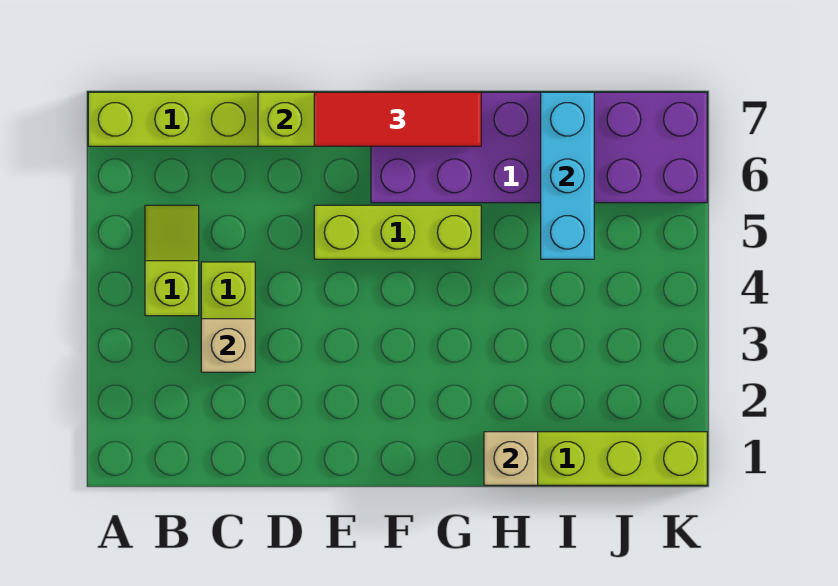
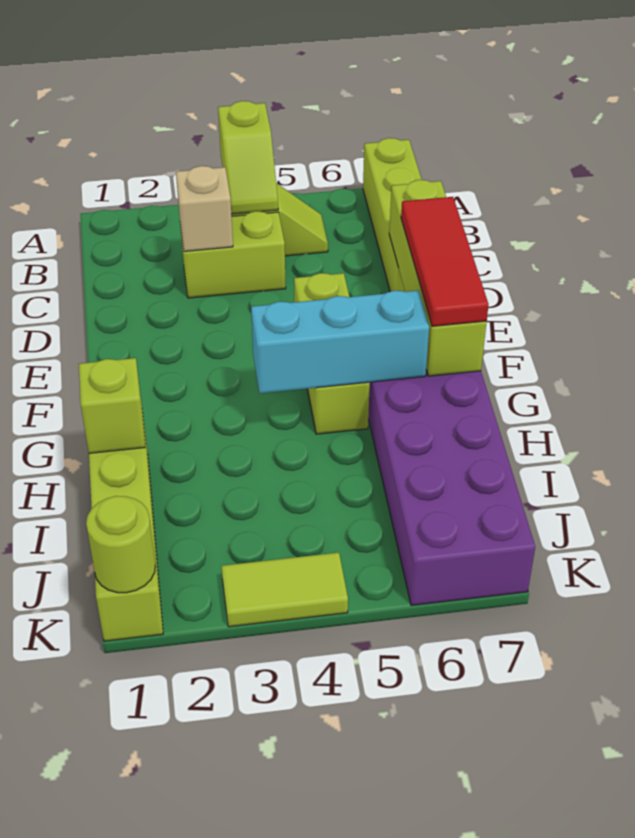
none -> lime slope A4:B4 level 2 top A
tan brick H1 level 2 -> lime brick H1 level 2
cyan brick I5:I7 level 2 -> cyan brick G4:G6 level 2
none -> lime round brick K1 level 2
none -> lime tile K3:K4 level 1

